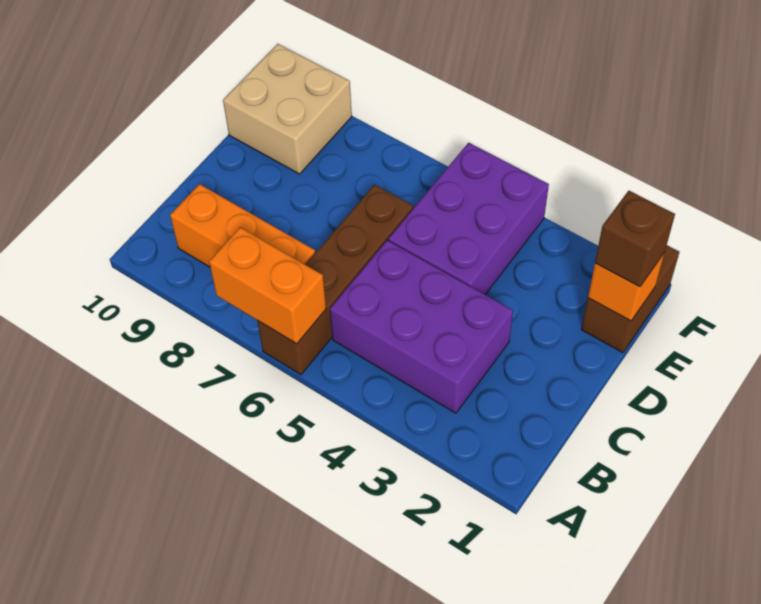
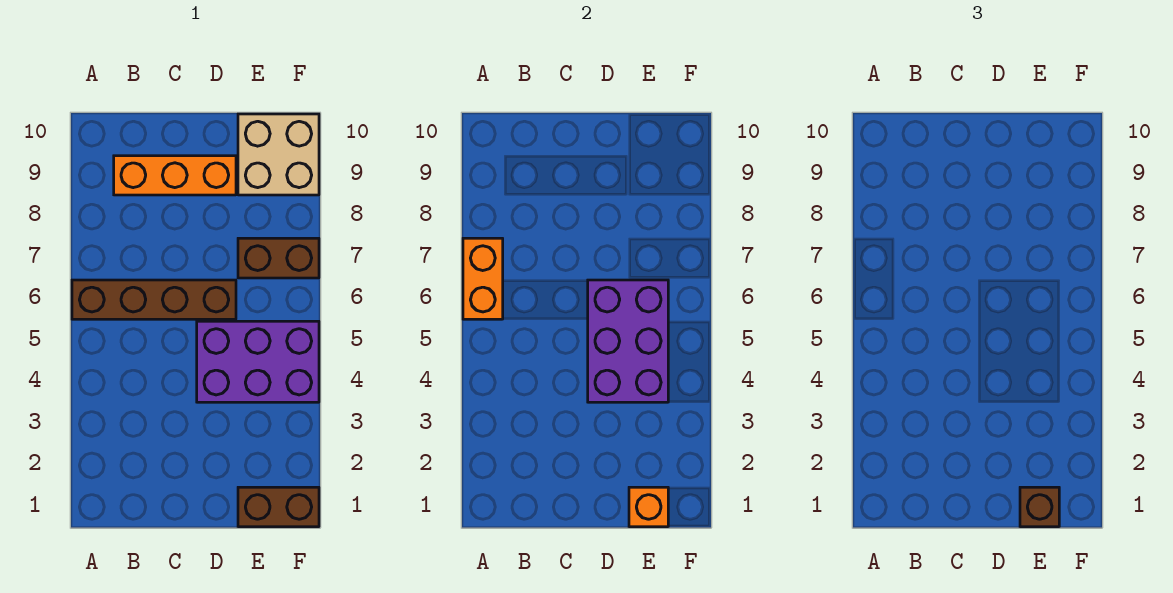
purple brick B3:C5 level 1 -> purple brick D4:E6 level 2
orange brick B7:B9 level 1 -> orange brick B9:D9 level 1
none -> brown brick E7:F7 level 1

